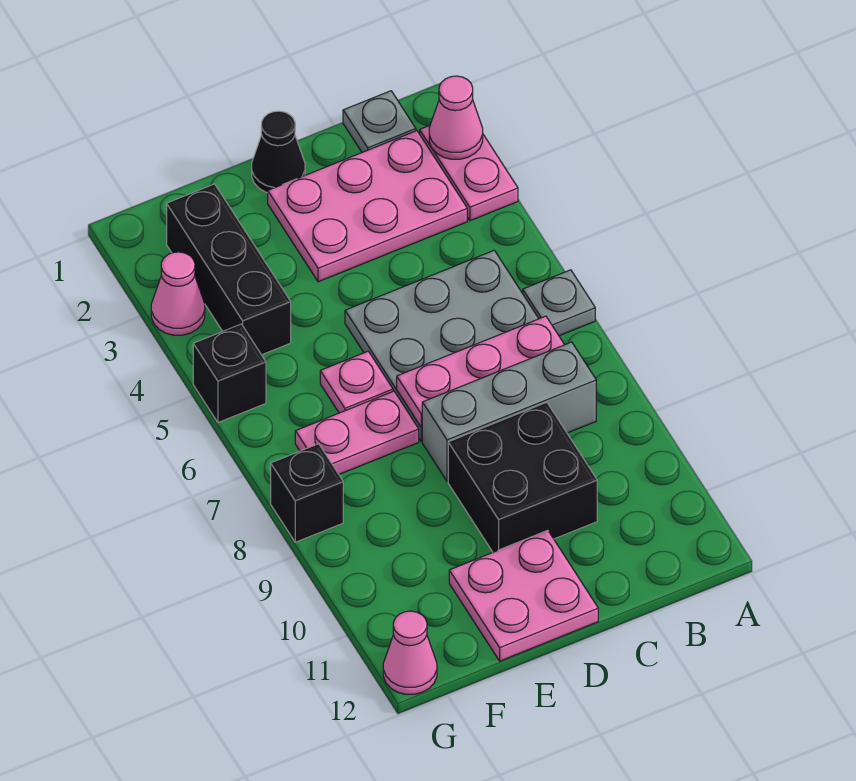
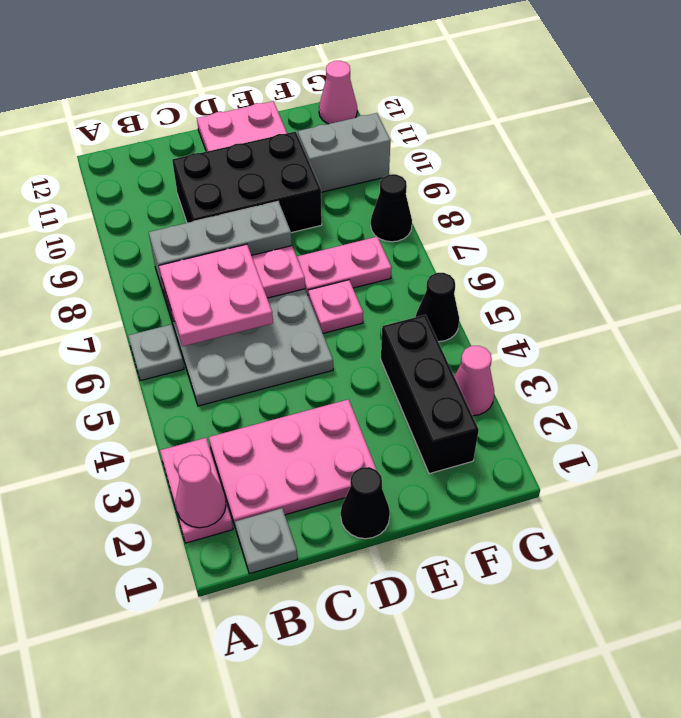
none -> pink plate B6:C7 level 3
black brick C9:D10 level 1 -> black brick C9:E10 level 1
none -> grey brick F10:G10 level 1
black brick G5 level 1 -> black cone G5 level 1
black brick G8 level 1 -> black cone G8 level 1

